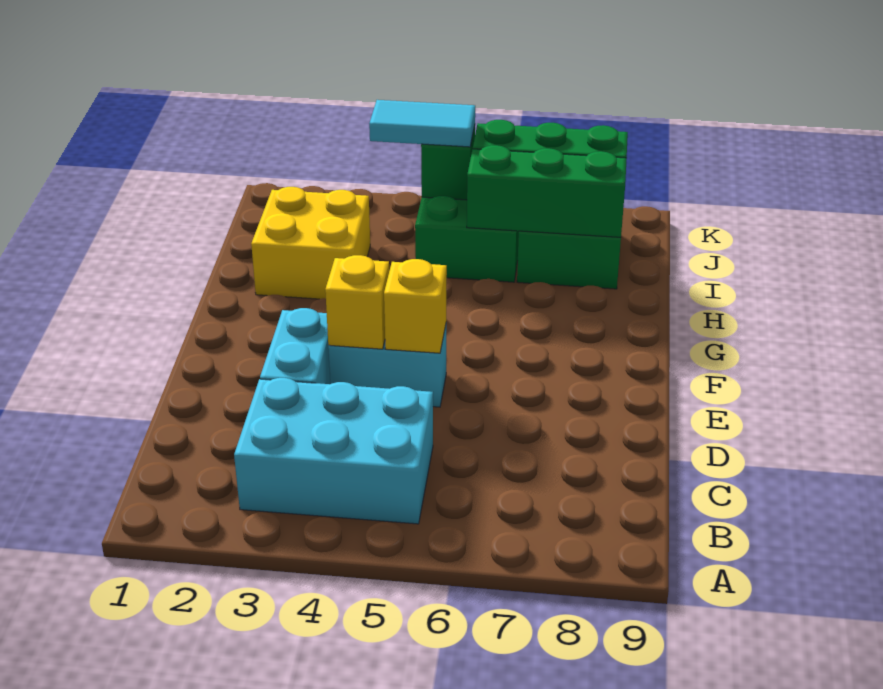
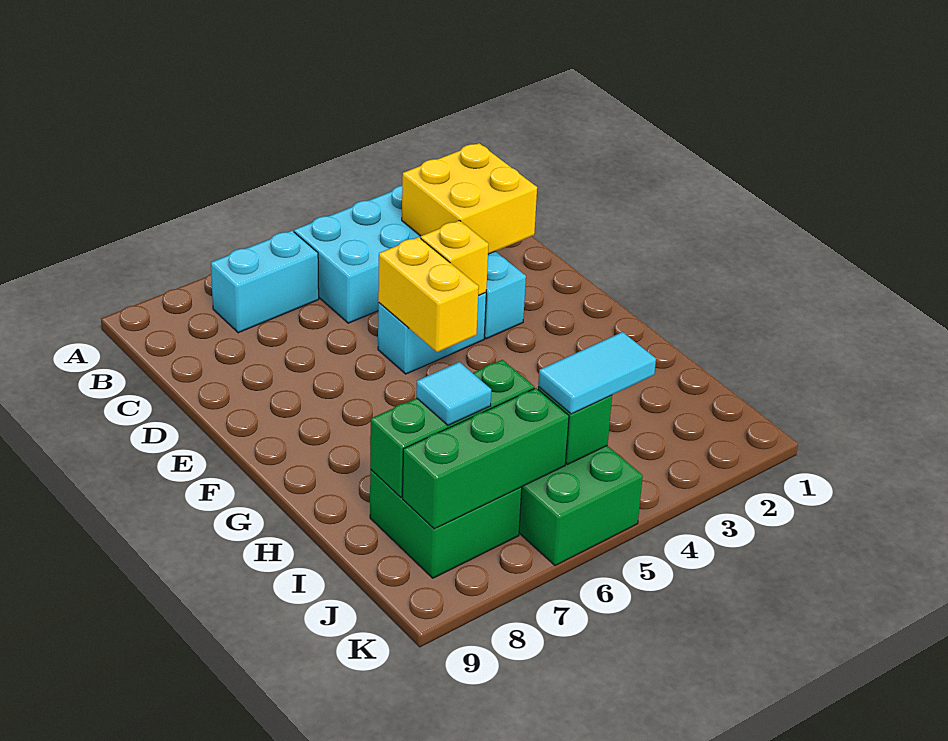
none -> cyan brick B6:B7 level 1
yellow brick E5 level 2 -> yellow brick E5:F5 level 2
yellow brick H2:I3 level 1 -> yellow brick C2:D3 level 2
none -> cyan tile I7 level 3

